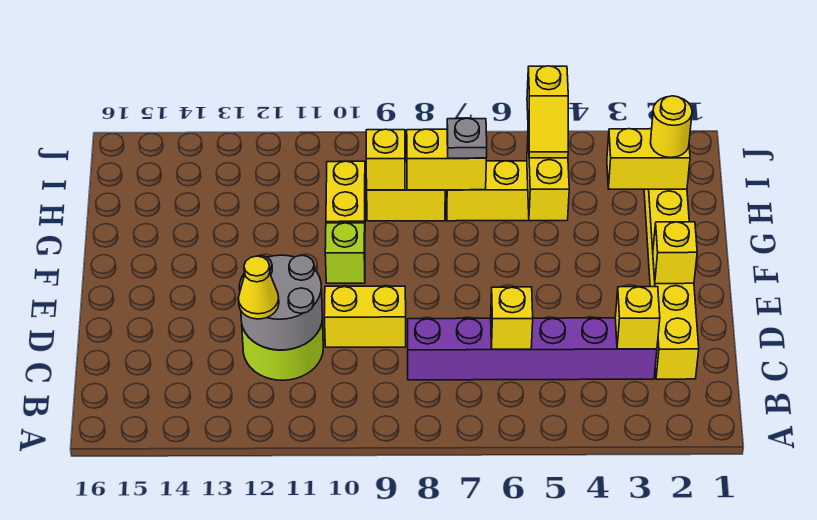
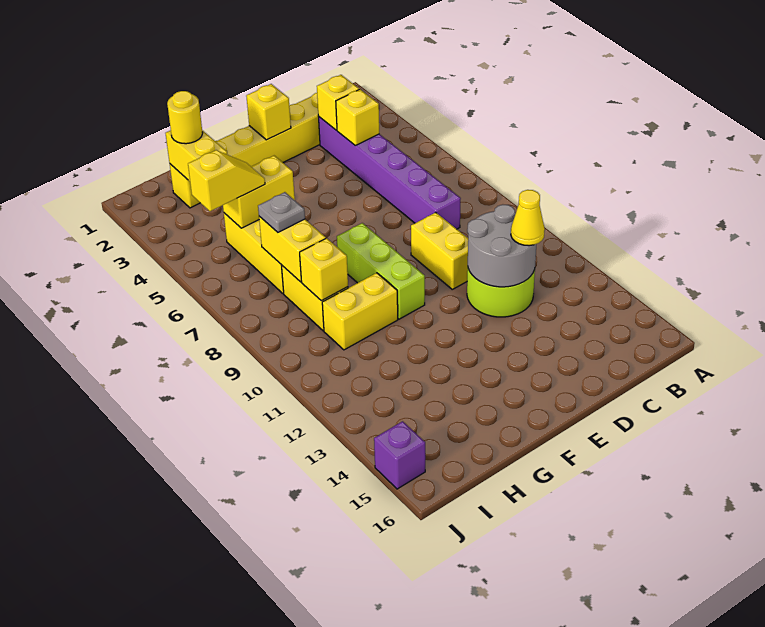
yellow brick C6 level 2 -> yellow brick C4 level 2
lime brick F10 level 1 -> lime brick F8:F10 level 1
none -> purple brick J15 level 1

